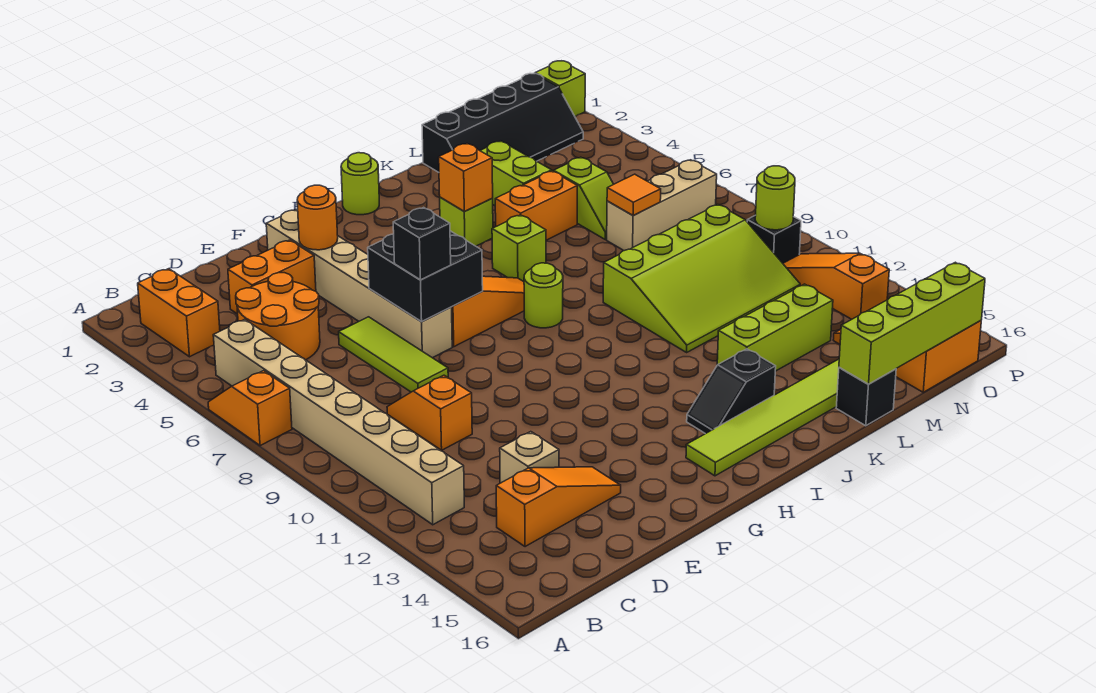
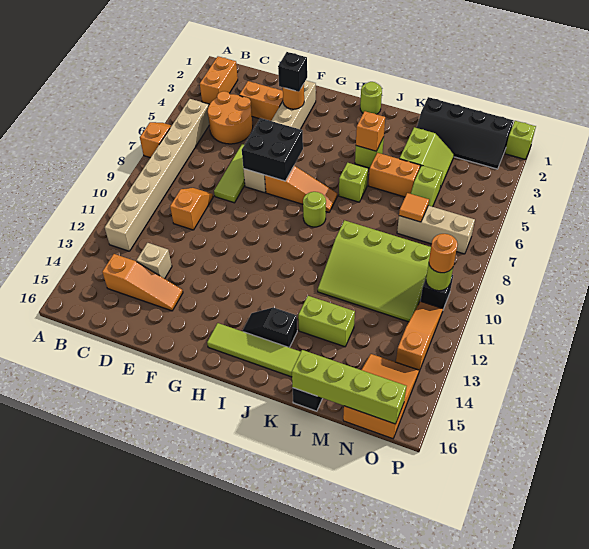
black brick F7 level 3 -> black brick F3 level 3
lime brick K13:M13 level 1 -> lime brick K13:L13 level 1
none -> orange round brick O10 level 3

